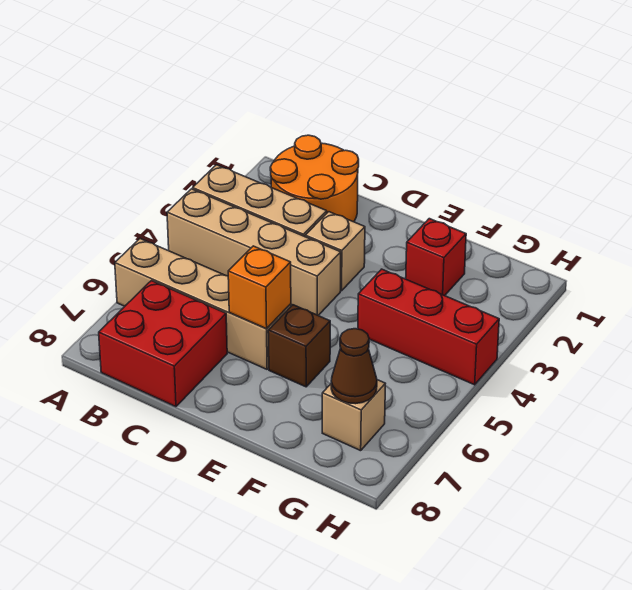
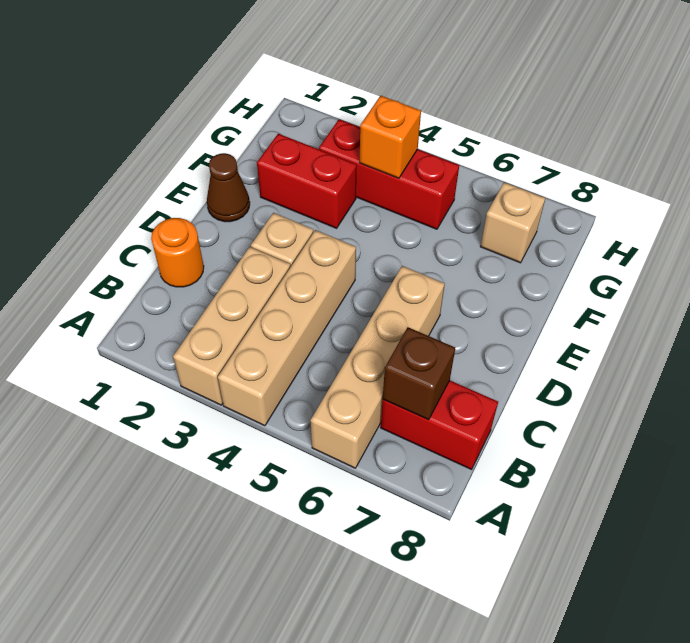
orange round brick B1:C2 level 1 -> orange round brick C1 level 1
red brick B7:C8 level 1 -> red brick B7:B8 level 1
orange brick D6 level 2 -> orange brick G4 level 2
brown brick E6 level 1 -> brown brick B7 level 2
red brick F2 level 1 -> red brick F2:F3 level 1
red brick F4:H4 level 1 -> red brick G3:G5 level 1
brown cone G7 level 2 -> brown cone E1 level 1

